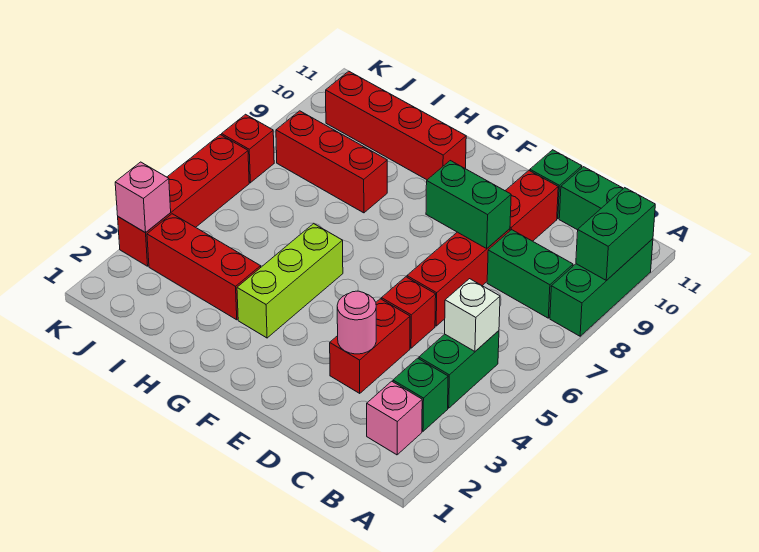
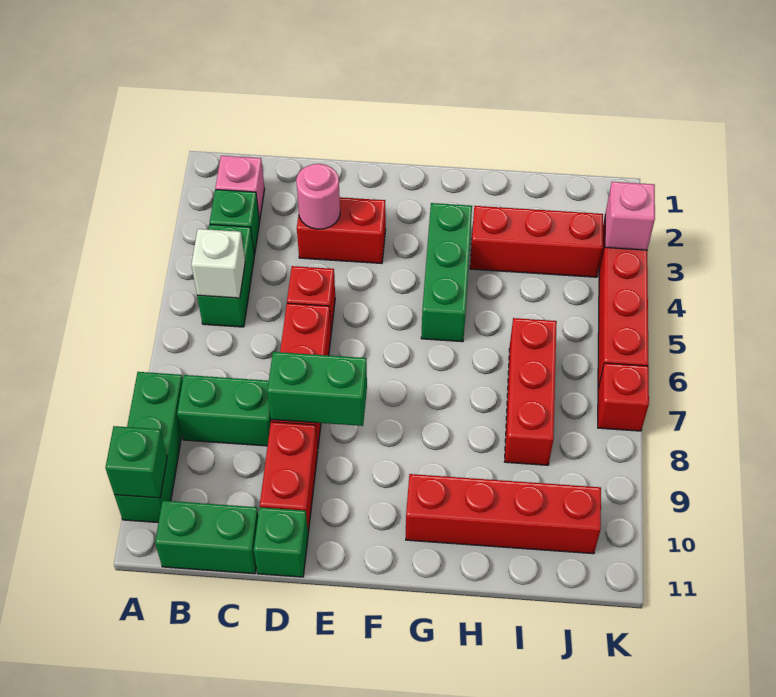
green brick A9:A10 level 2 -> green brick A10 level 2
red brick D3:D4 level 1 -> red brick D3:E3 level 1
lime brick G3:G5 level 1 -> green brick G3:G5 level 1
red brick H8:J8 level 1 -> red brick I6:I8 level 1

